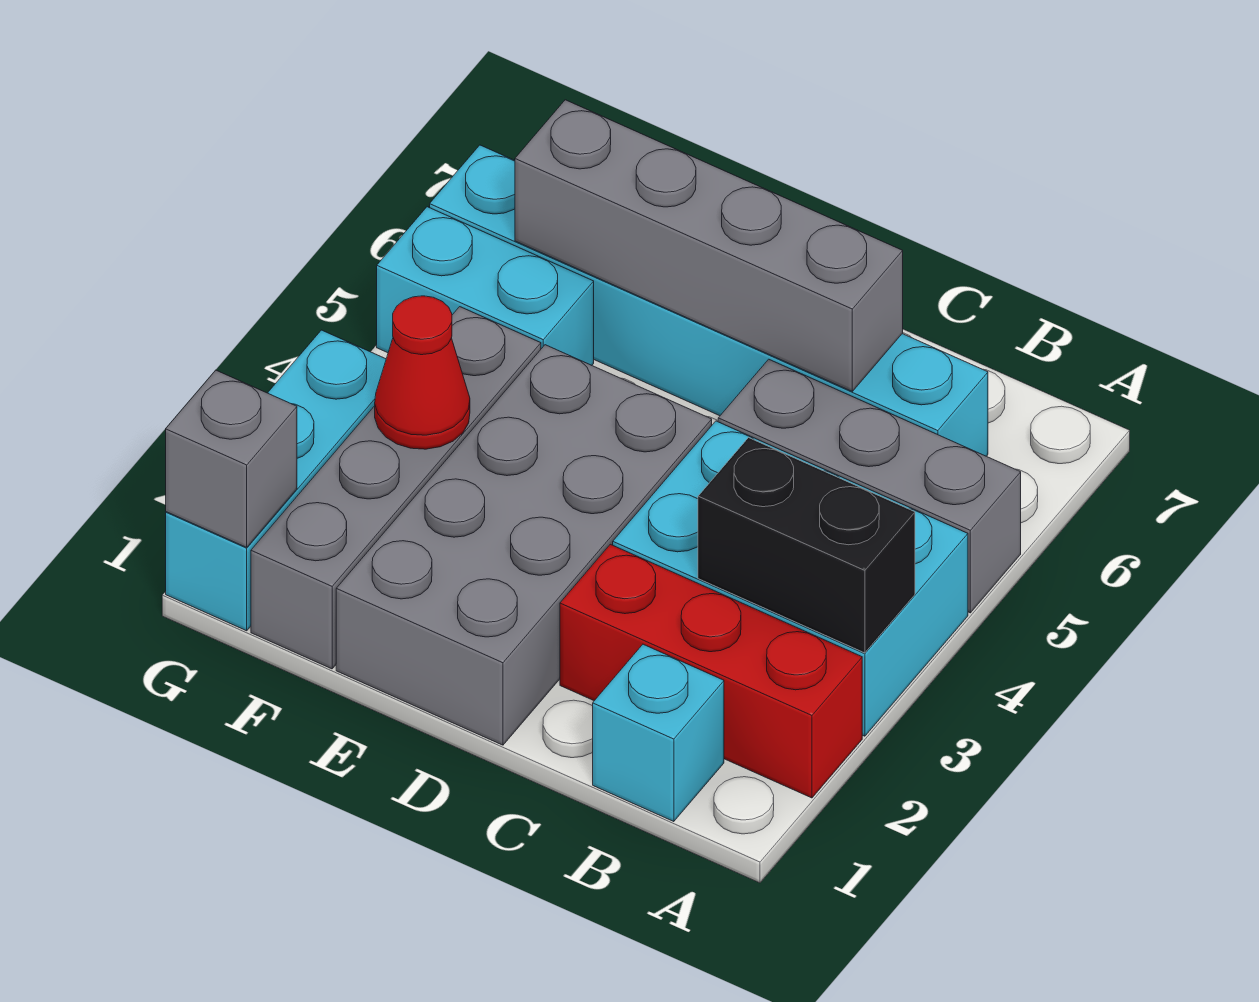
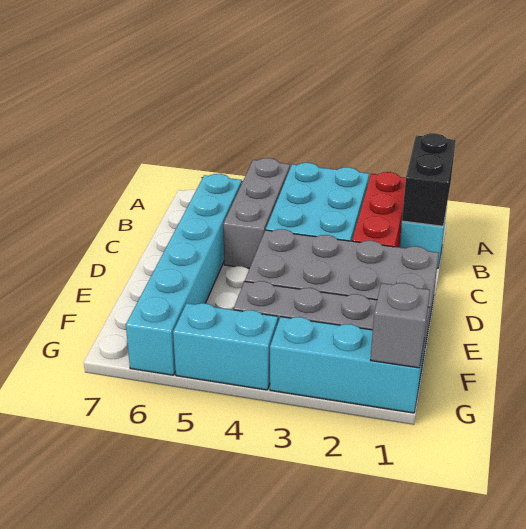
black brick A3:B3 level 2 -> black brick A1:B1 level 2
grey brick C6:F6 level 2 -> none
red cone F3 level 2 -> none
cyan brick F5:G5 level 1 -> cyan brick G4:G5 level 1

